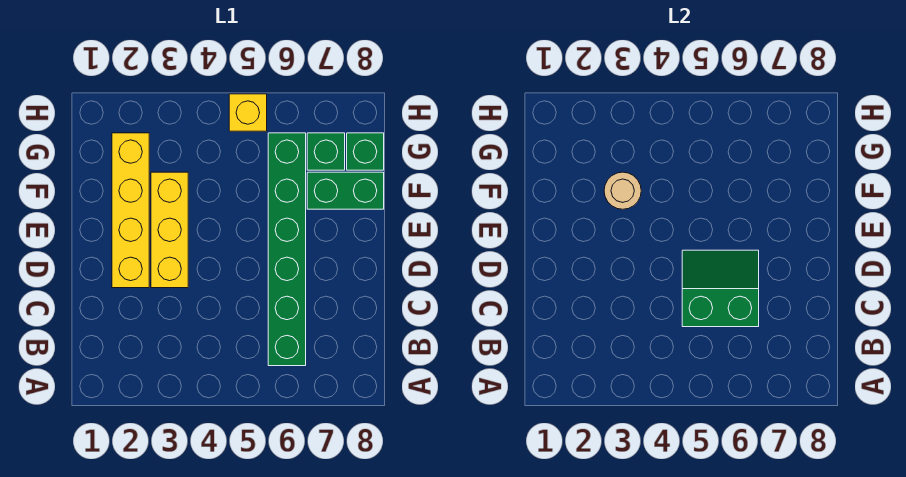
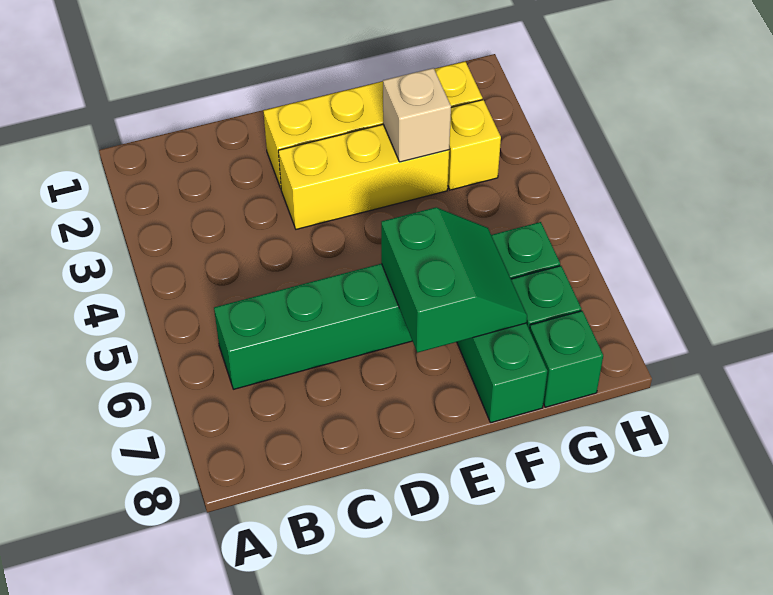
green slope C5:D6 level 2 top C -> green slope E6:F7 level 2 top E
tan round brick F3 level 2 -> tan brick F3 level 2
yellow brick H5 level 1 -> yellow brick G3 level 1

